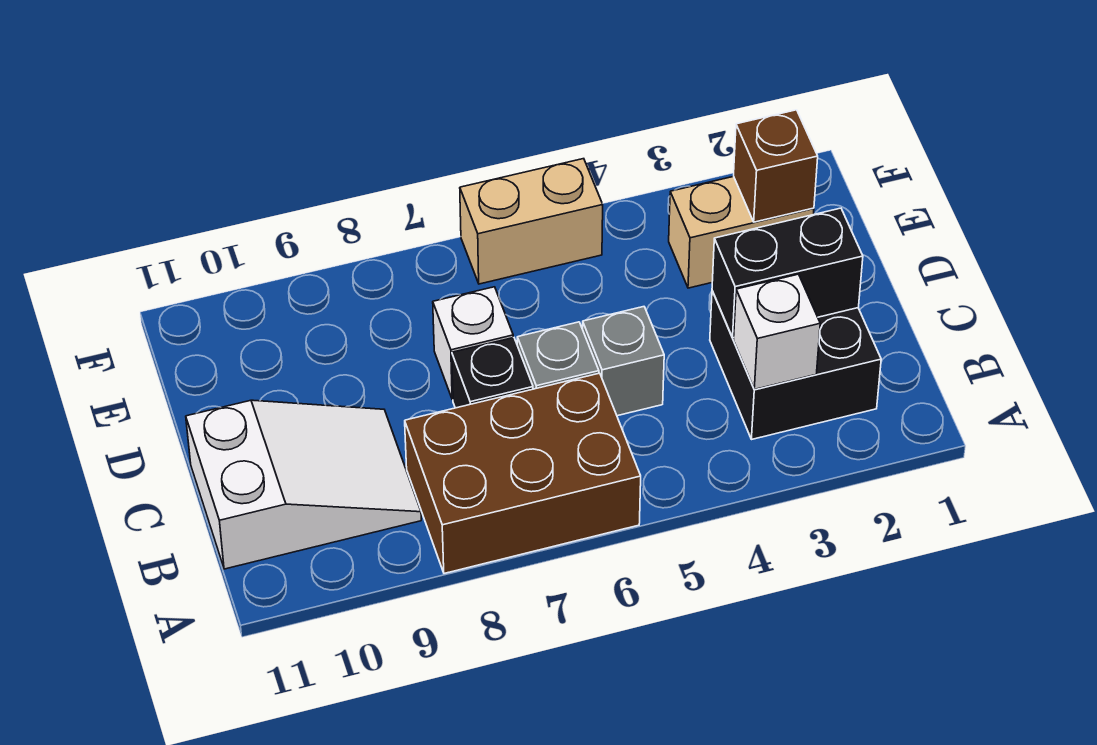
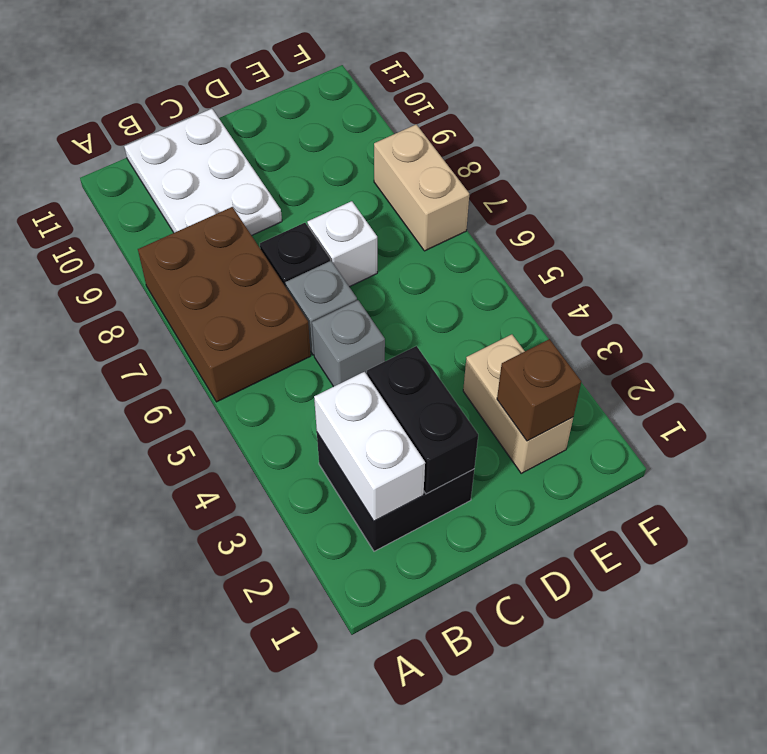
white brick B3 level 2 -> white brick B2:B3 level 2
white slope B9:C11 level 1 top 11 -> white plate B9:C11 level 1
tan brick F5:F6 level 1 -> tan brick F7:F8 level 1

